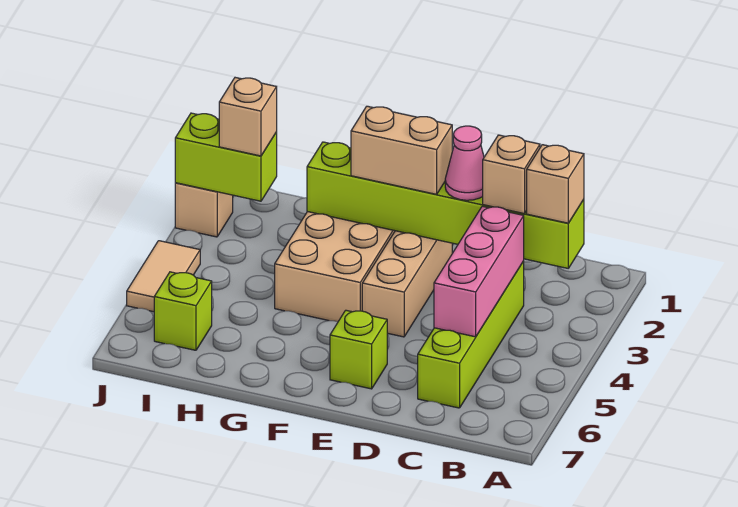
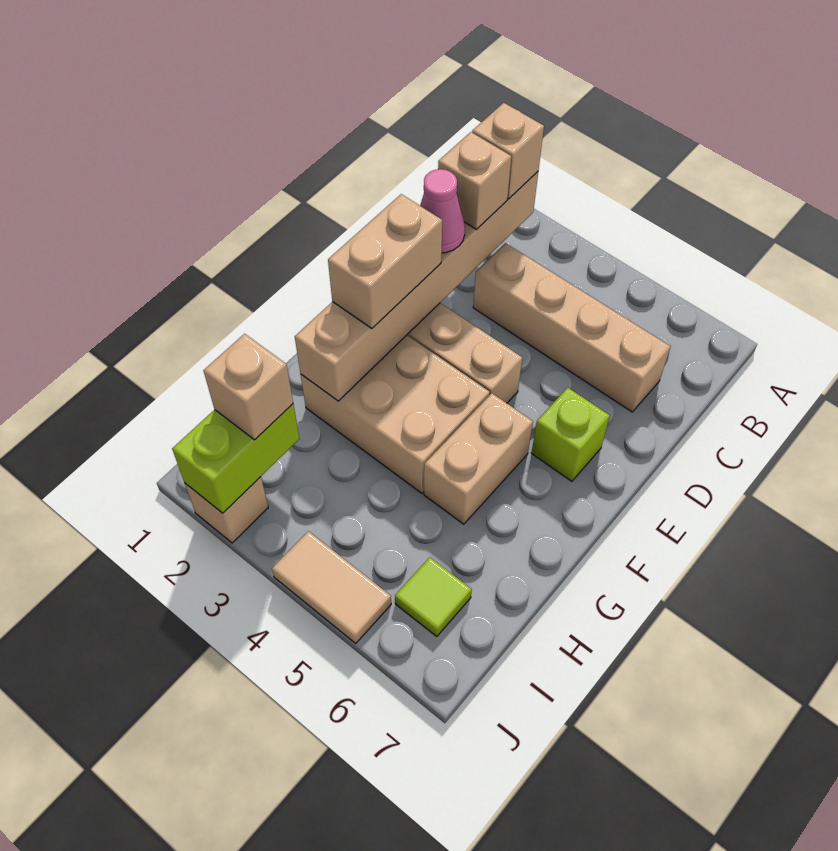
lime brick B2:G2 level 2 -> tan brick B2:G2 level 2
lime brick C3:C6 level 1 -> tan brick C3:C6 level 1
pink brick C3:C5 level 2 -> none
none -> tan brick F5:G5 level 1
lime brick I6 level 1 -> lime tile I6 level 1

